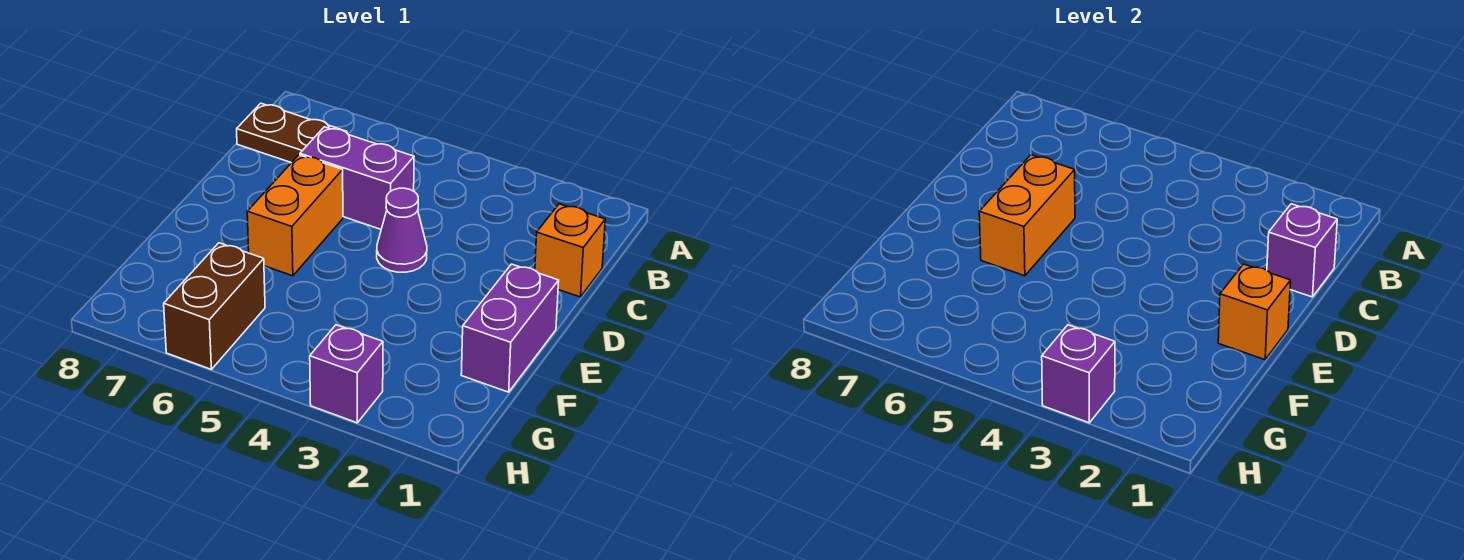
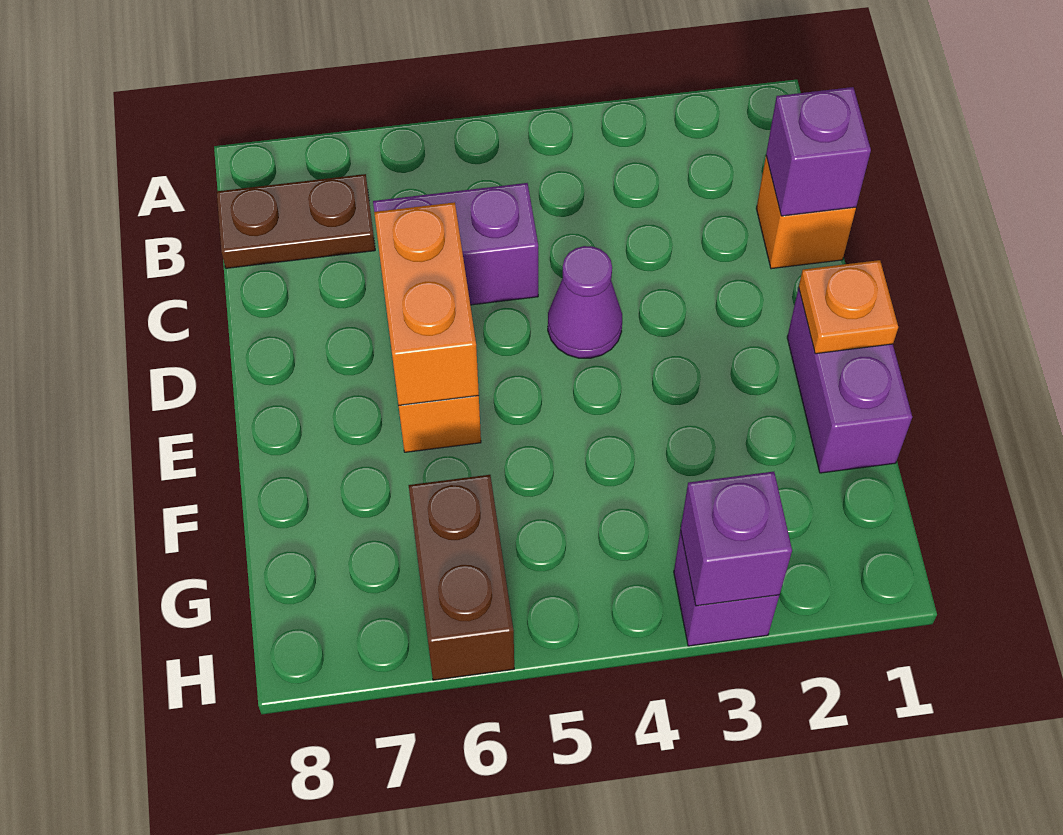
orange brick E1 level 2 -> orange plate E1 level 2

